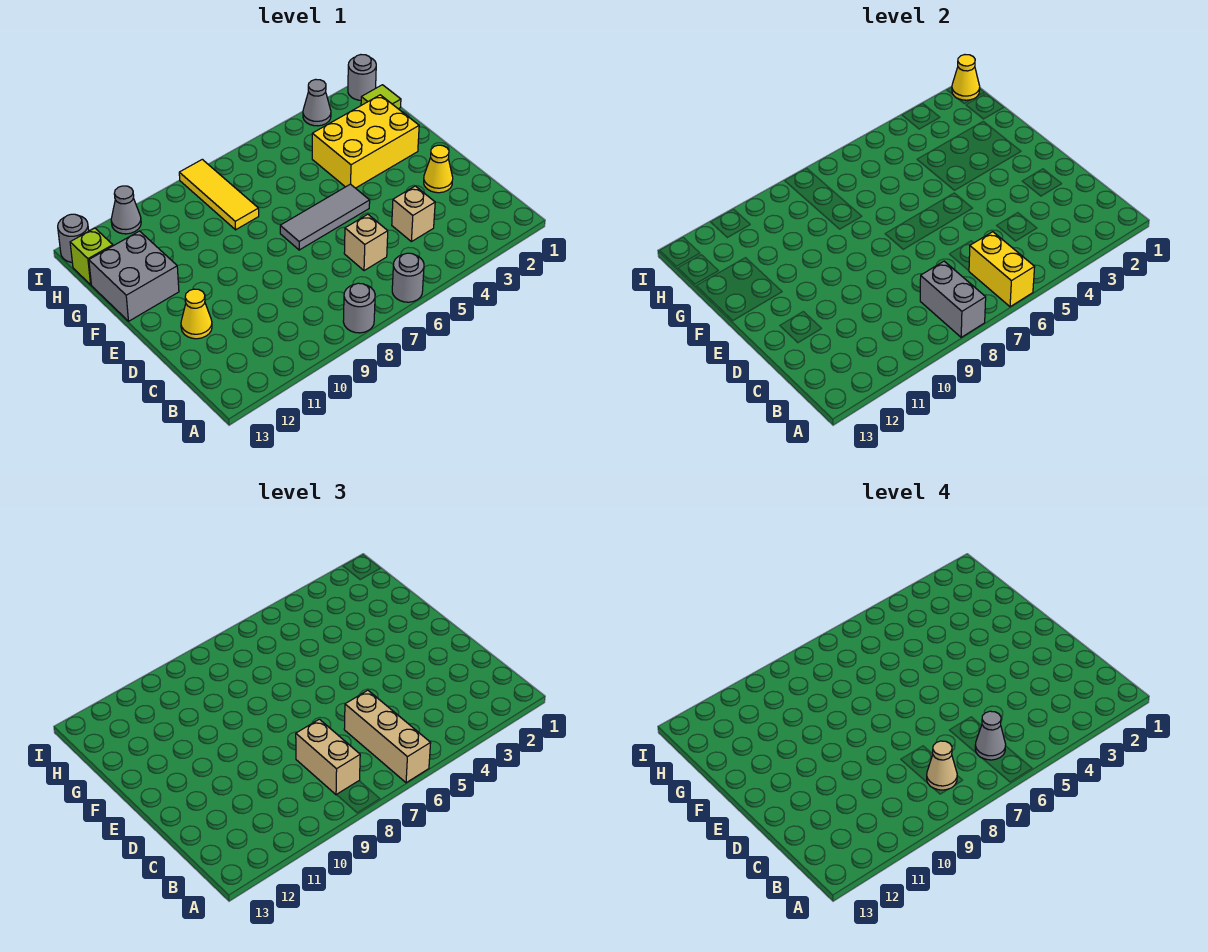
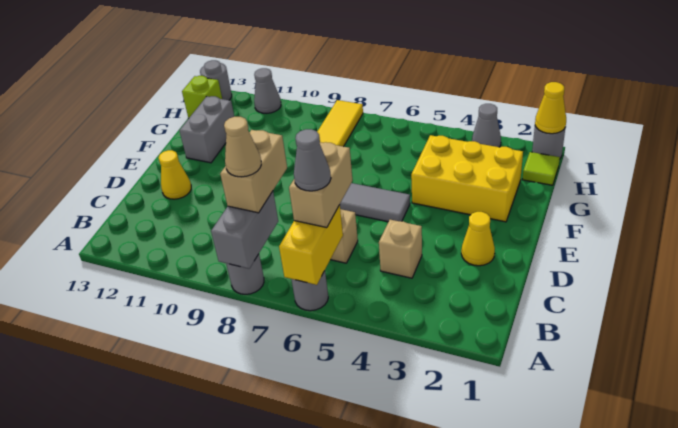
tan brick A6:C6 level 3 -> tan brick B6:C6 level 3
grey brick F12:G13 level 1 -> grey brick F12:G12 level 1

